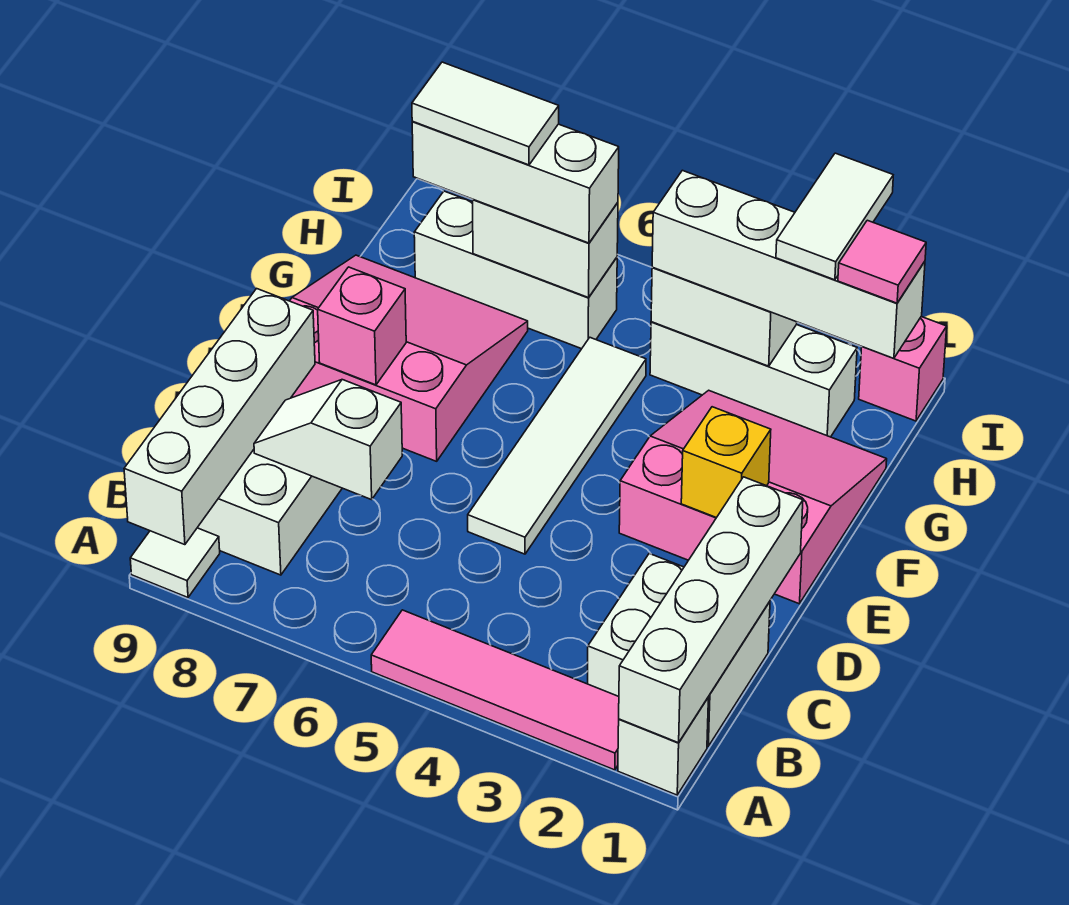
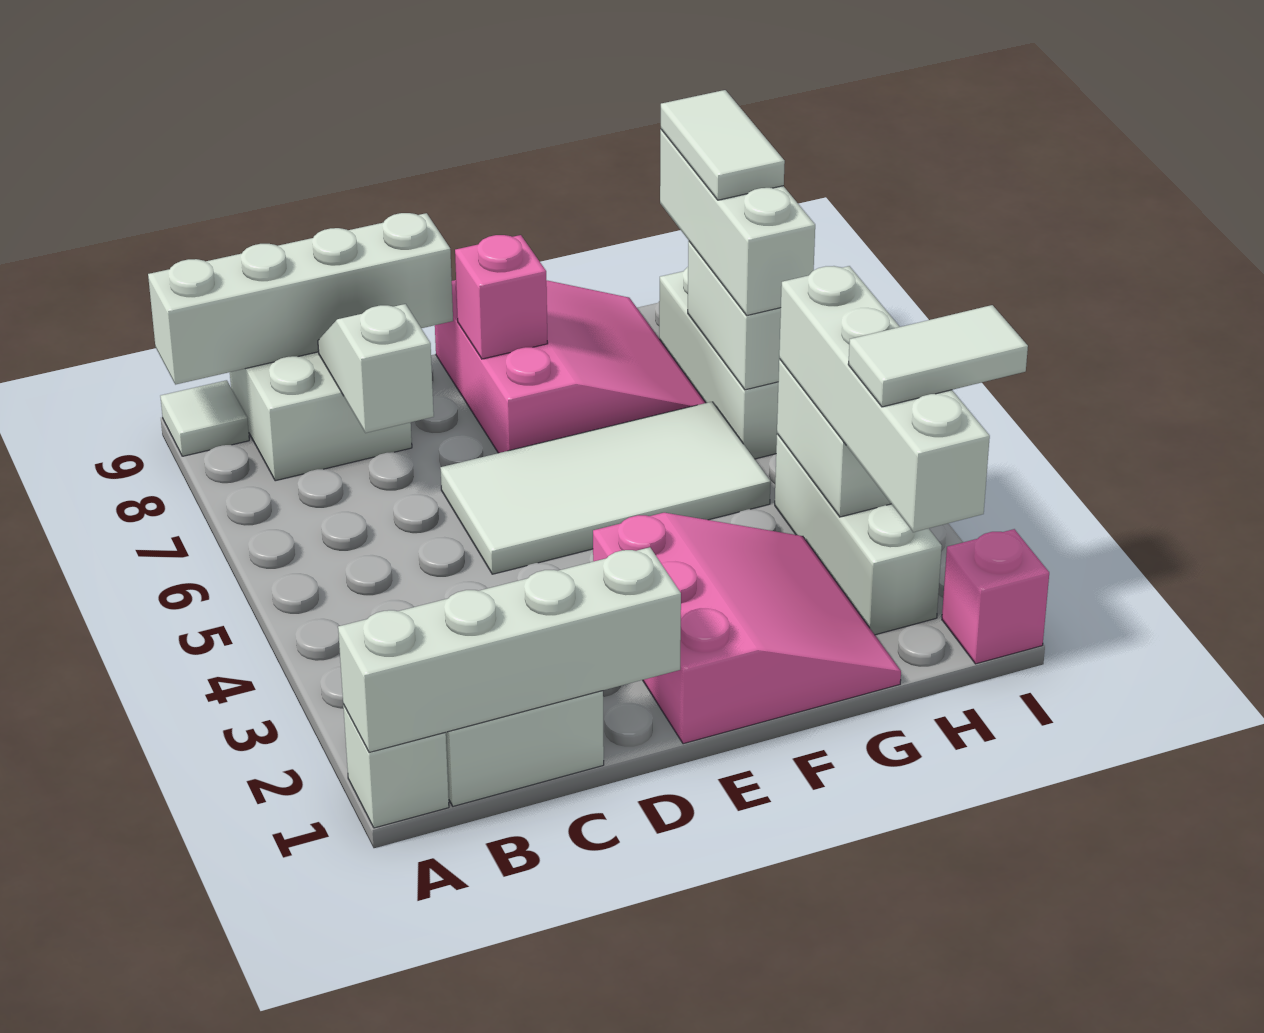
pink tile A2:A5 level 1 -> none
white tile D5:G5 level 1 -> white tile D5:G6 level 1
yellow brick E2 level 2 -> none
pink tile H1 level 4 -> none

